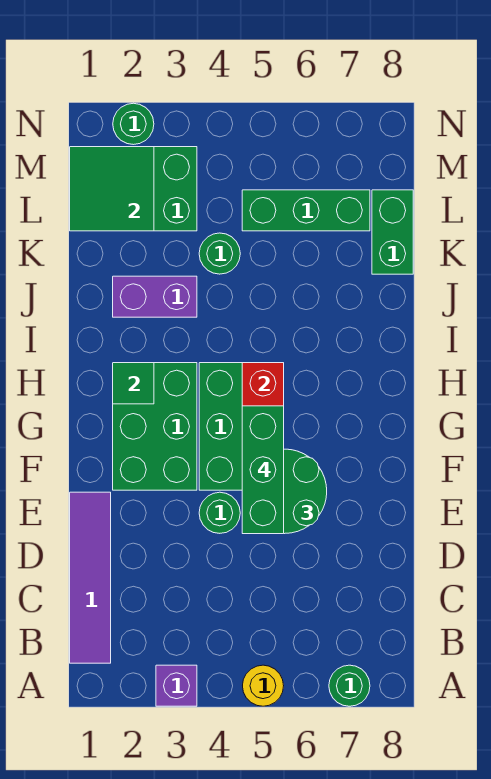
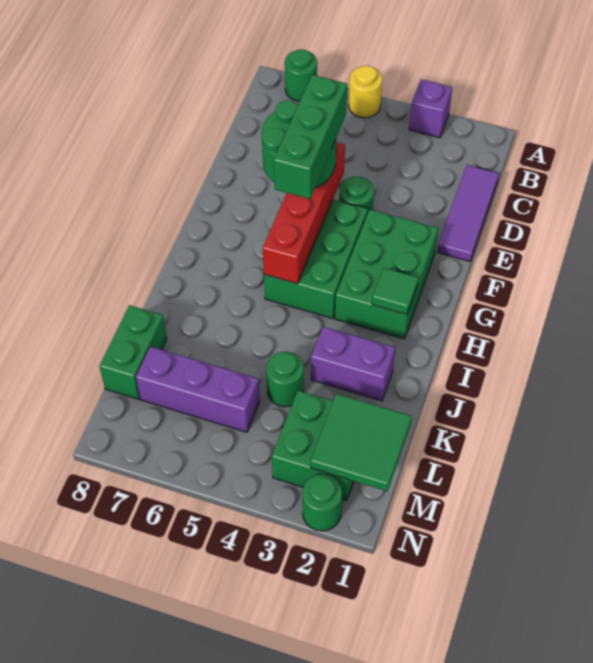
purple tile B1:E1 level 1 -> purple tile C1:E1 level 1
green brick L5:L7 level 1 -> purple brick L5:L7 level 1

